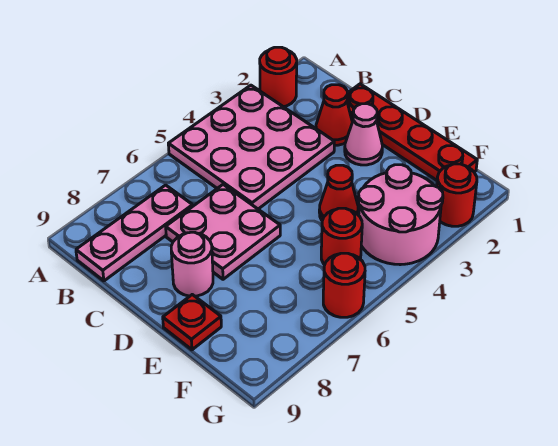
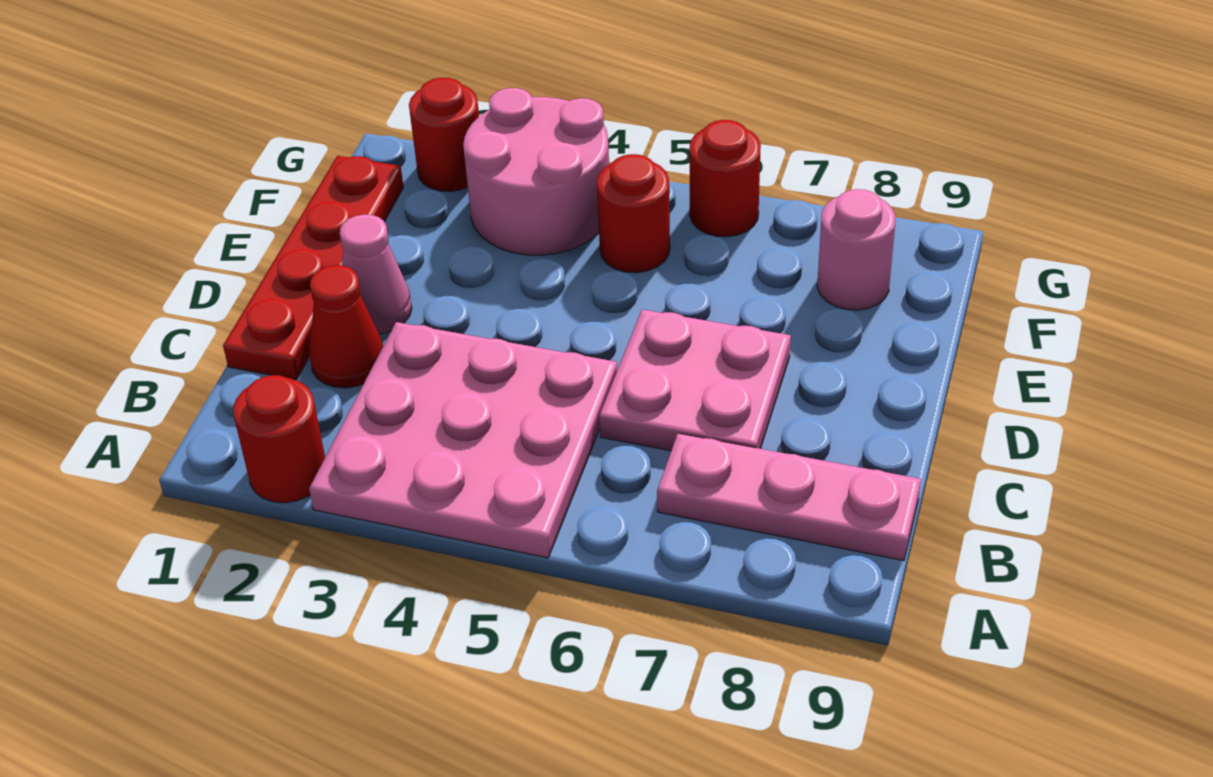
pink round brick D8 level 1 -> pink round brick F8 level 1
red cone E4 level 1 -> none
red plate E9 level 1 -> none

